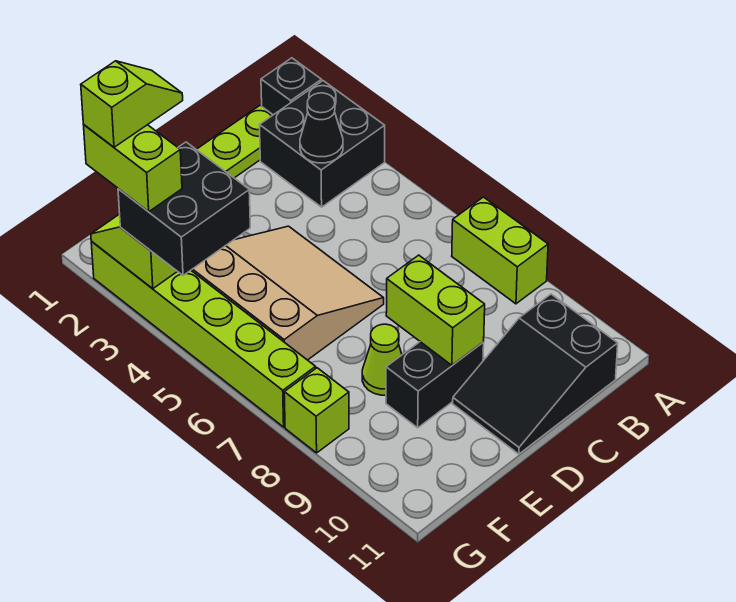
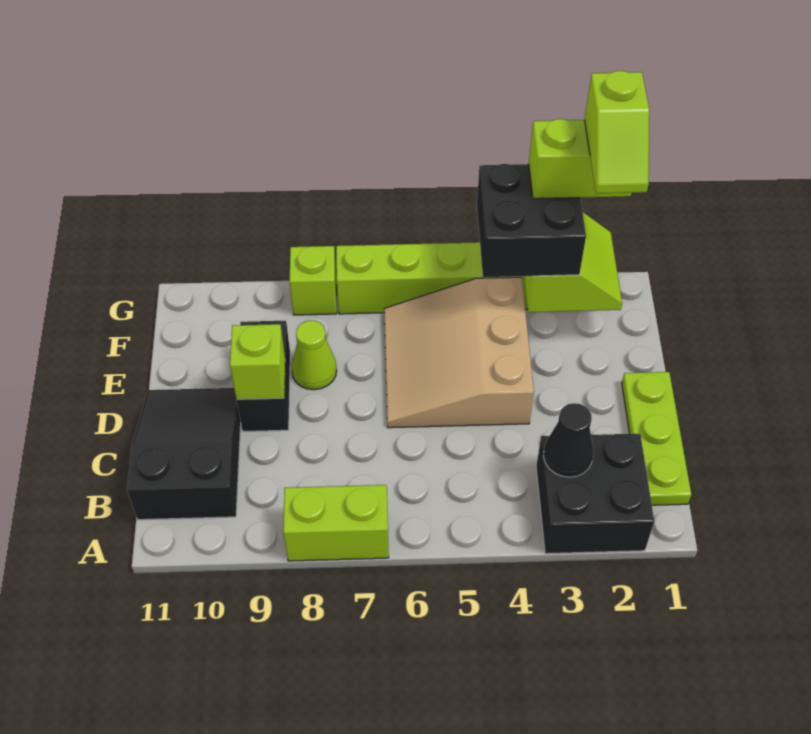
black brick A1 level 1 -> none
tan slope D4:F6 level 1 top F -> tan slope D4:F6 level 1 top 4
lime brick D8:D9 level 2 -> lime brick D9 level 2

